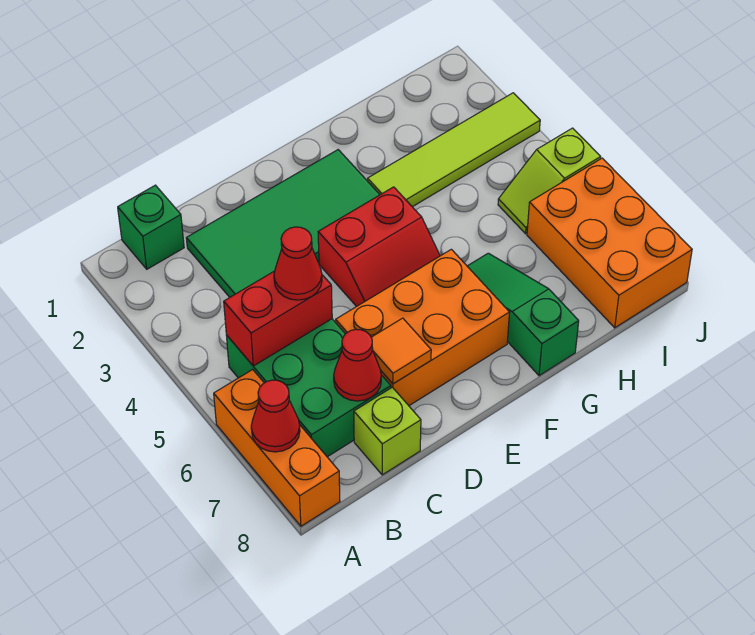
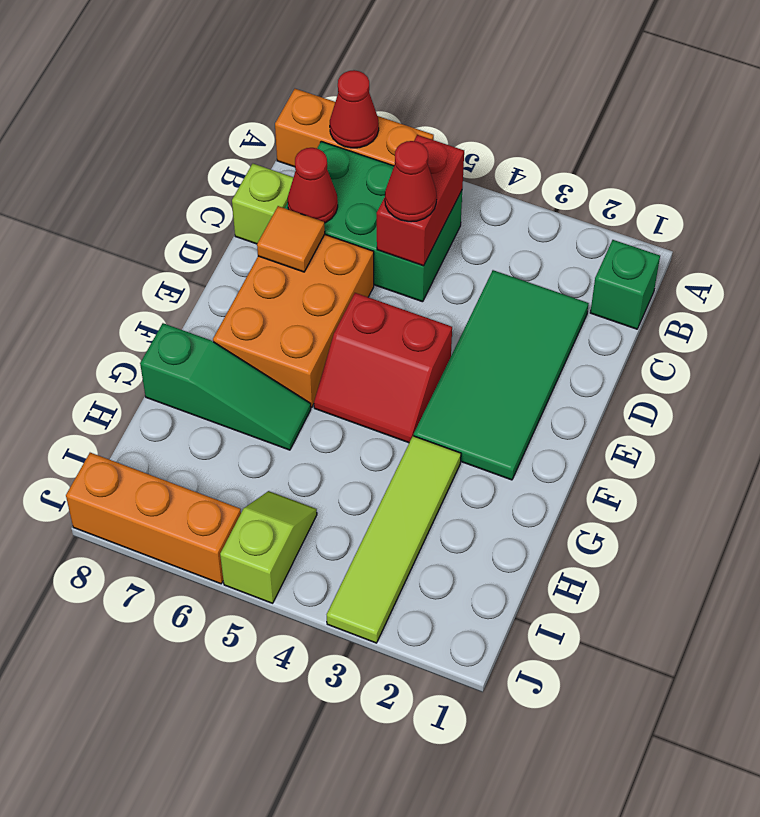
red slope E4:F5 level 1 top 4 -> red slope E4:F5 level 1 top E
orange brick I6:J8 level 1 -> orange brick J6:J8 level 1

